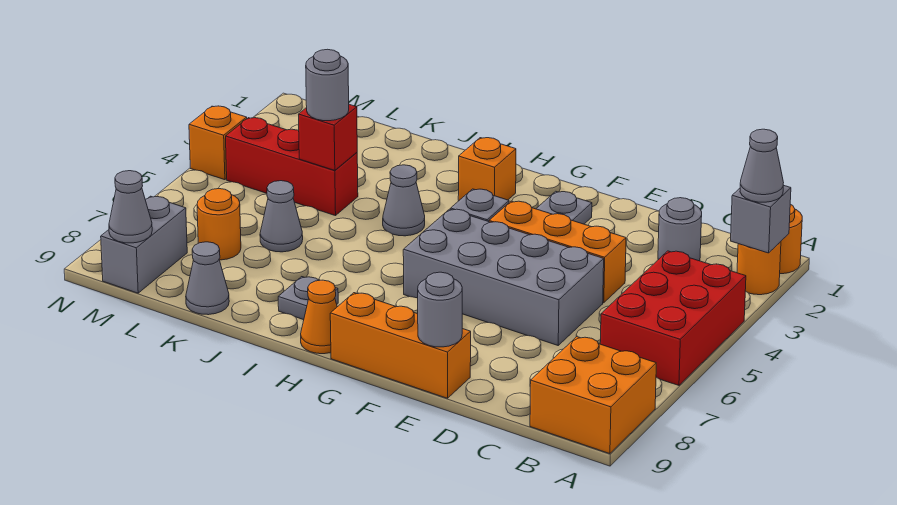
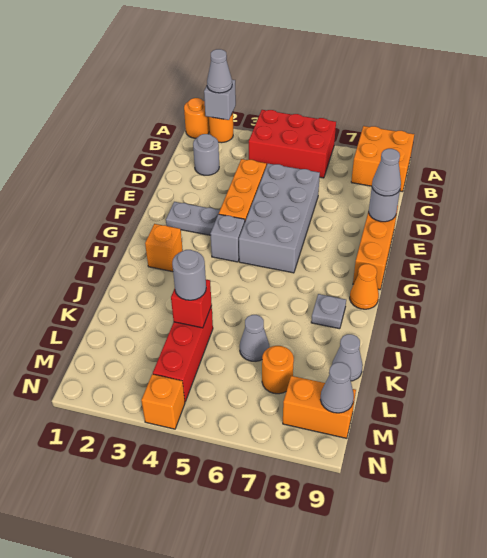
grey cone I4 level 1 -> grey cone E9 level 3
grey brick M8:M9 level 1 -> orange brick M8:M9 level 1

